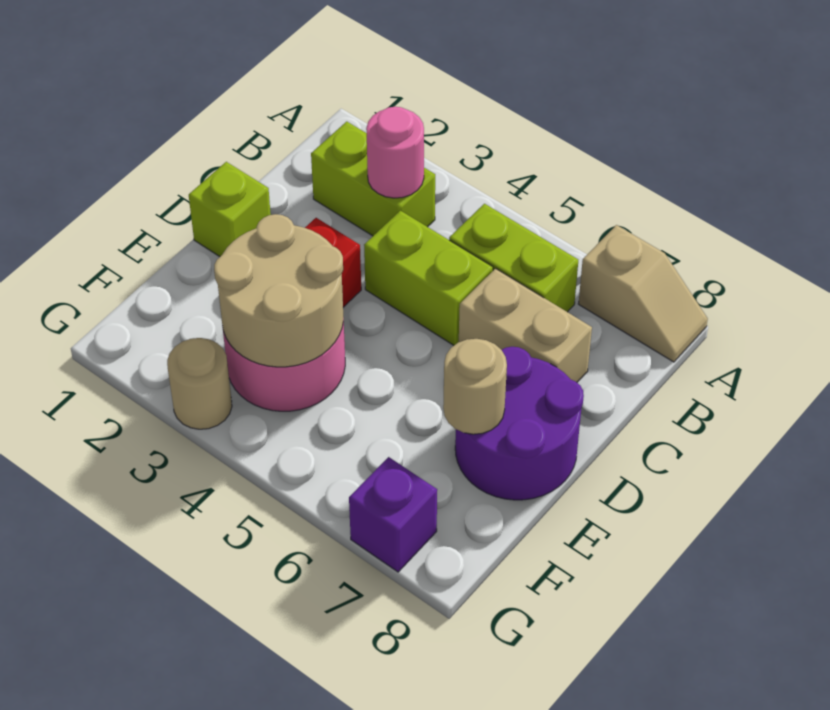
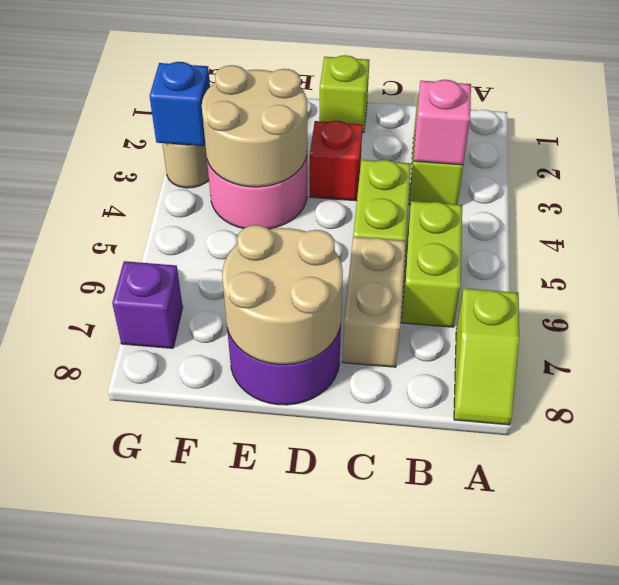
tan slope A7:A8 level 1 top 7 -> lime slope A7:A8 level 1 top 7
pink round brick B3 level 2 -> pink brick B3 level 2
tan round brick E7 level 2 -> tan round brick D7:E8 level 2
none -> blue brick G3 level 2

